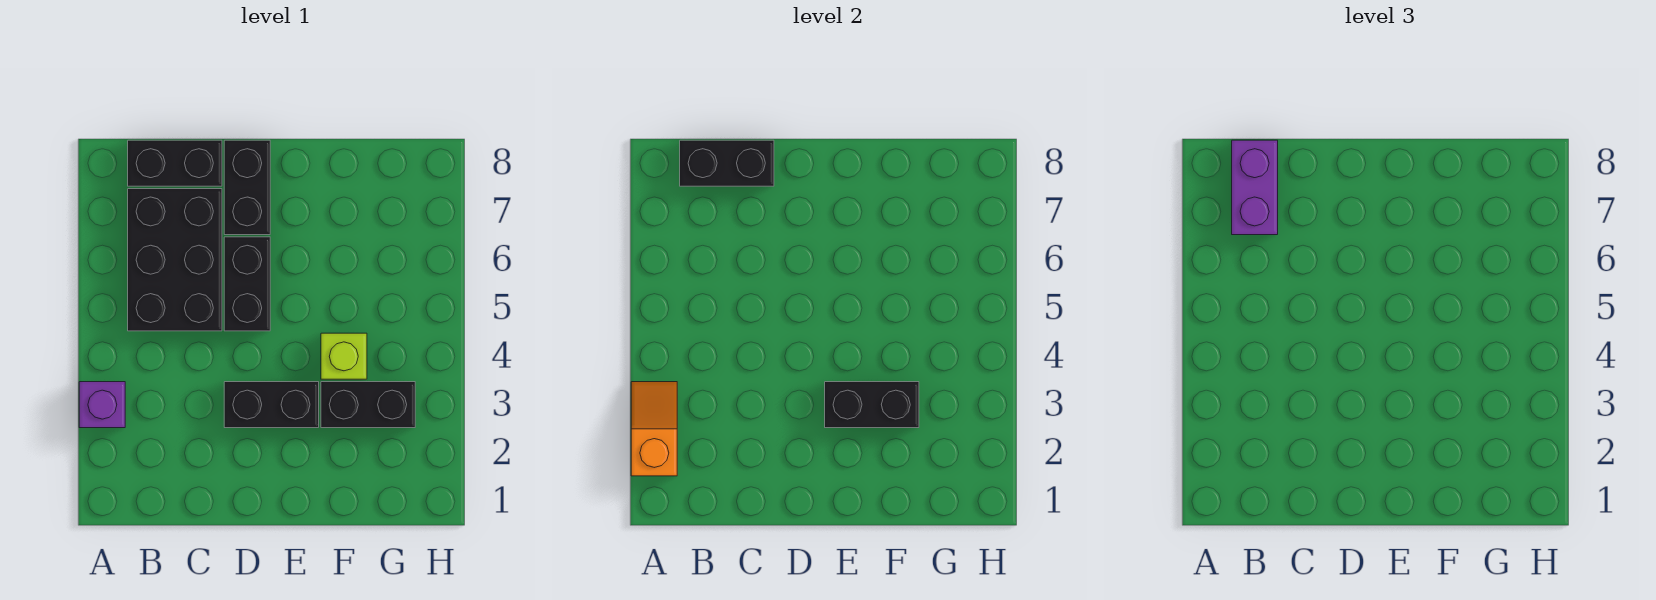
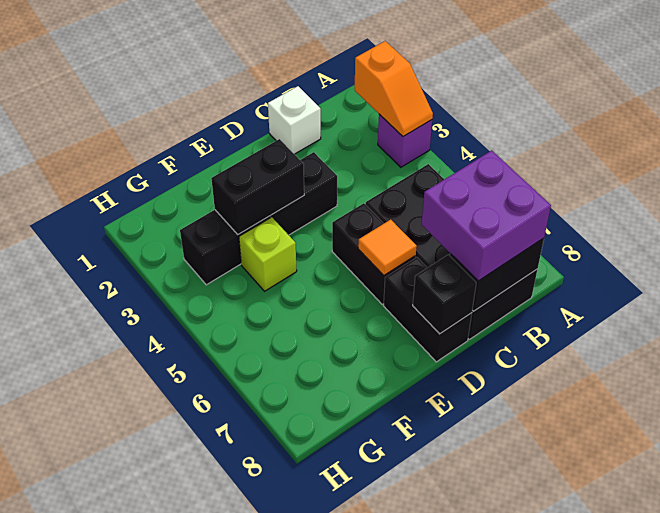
purple brick B7:B8 level 3 -> purple brick B7:C8 level 3
none -> white brick C1 level 1
none -> orange tile D6 level 2
none -> black brick D8 level 2

